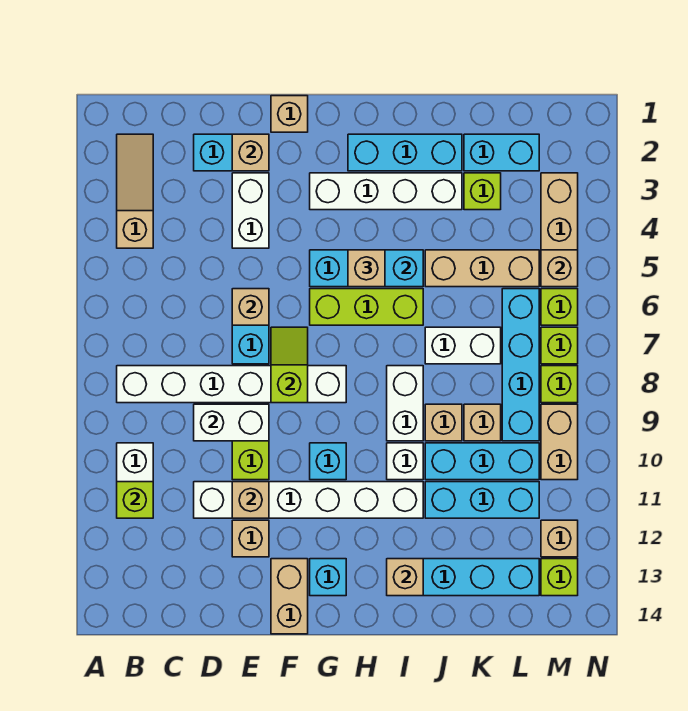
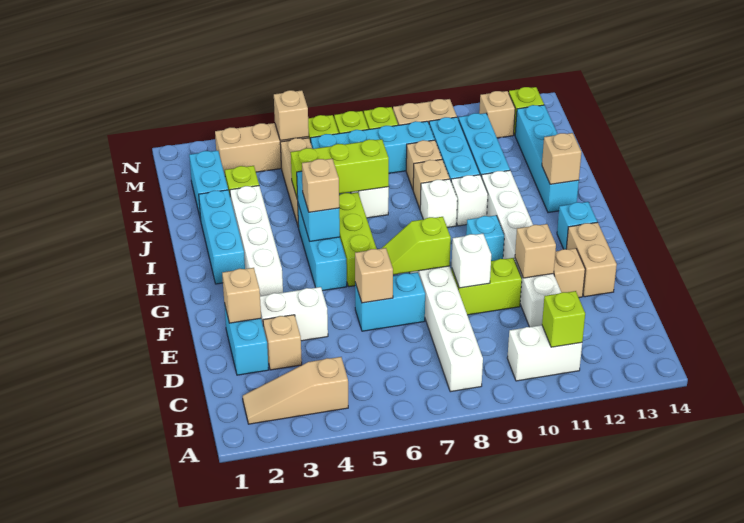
white brick D9:E9 level 2 -> white brick E9 level 2
tan brick F1 level 1 -> tan brick D3 level 1
tan brick F13:F14 level 1 -> tan brick E13:F13 level 1
white brick I8:I9 level 1 -> white brick I9 level 1
none -> lime brick J5:J7 level 2

